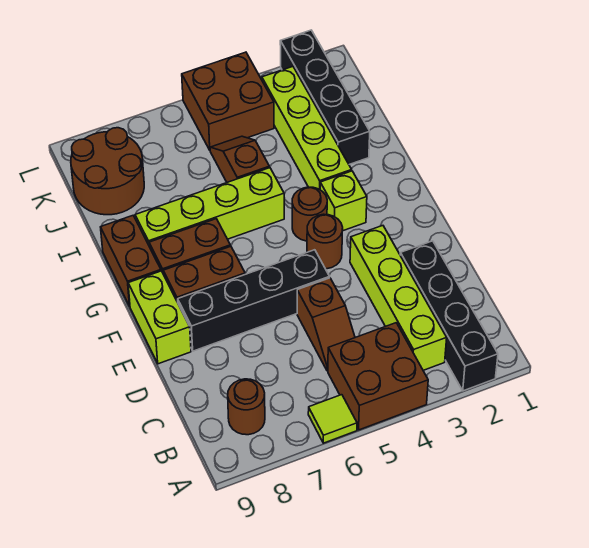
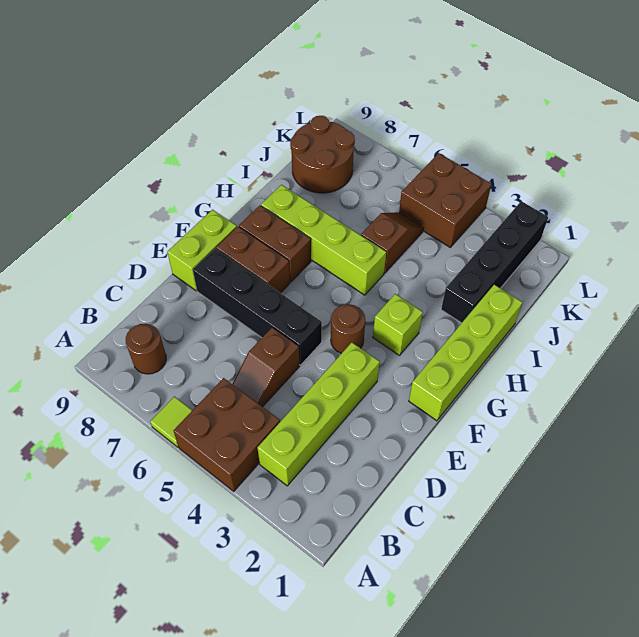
black brick A2:D2 level 1 -> none
brown round brick G4 level 1 -> none
brown brick G9:H9 level 1 -> none
lime brick H3:K3 level 1 -> lime brick F1:I1 level 1

